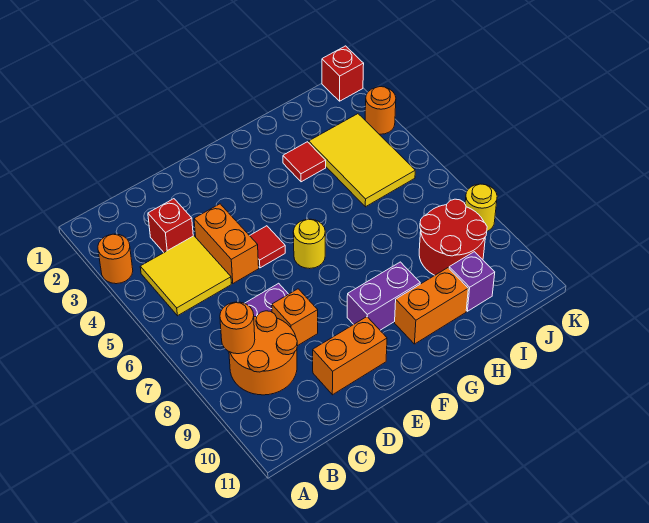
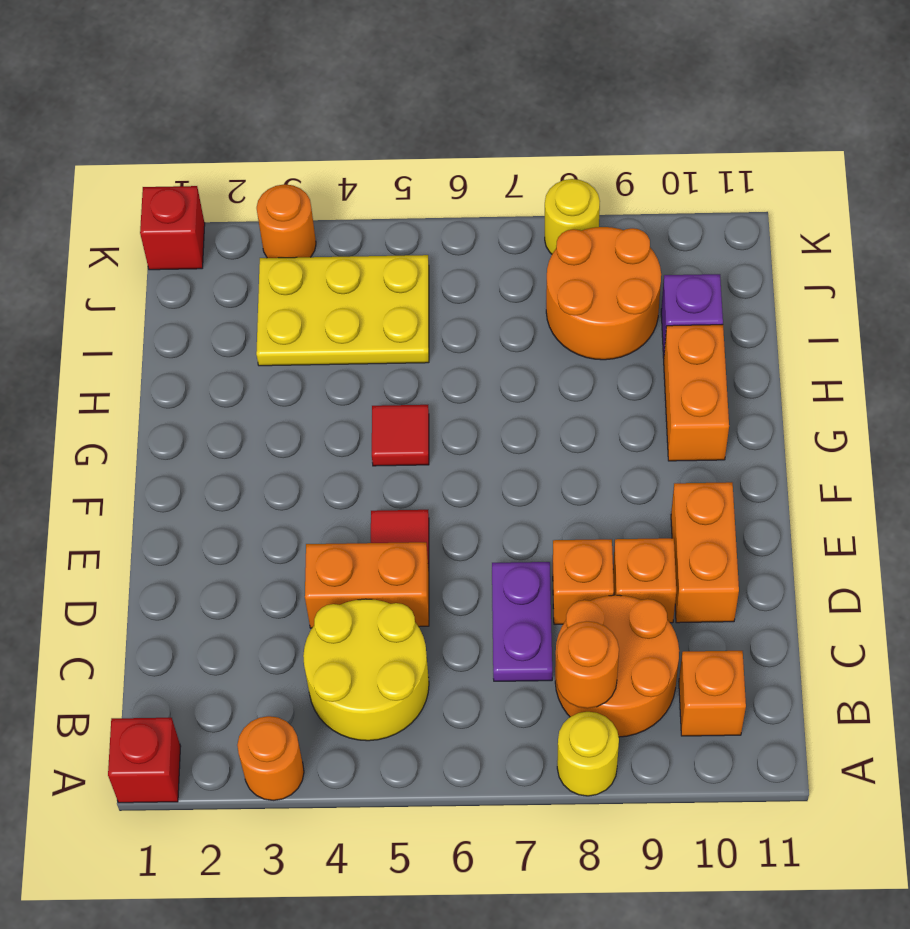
yellow tile B4:C5 level 1 -> yellow round brick B4:C5 level 1
none -> orange brick B10 level 1
red brick C3 level 1 -> red brick A1 level 1
none -> orange brick D9 level 1
yellow round brick F6 level 1 -> yellow round brick A8 level 1
purple brick F9:G9 level 1 -> none
red tile H3 level 1 -> red tile G5 level 1
yellow tile I3:J5 level 1 -> yellow plate I3:J5 level 1
red round brick I8:J9 level 1 -> orange round brick I8:J9 level 1

